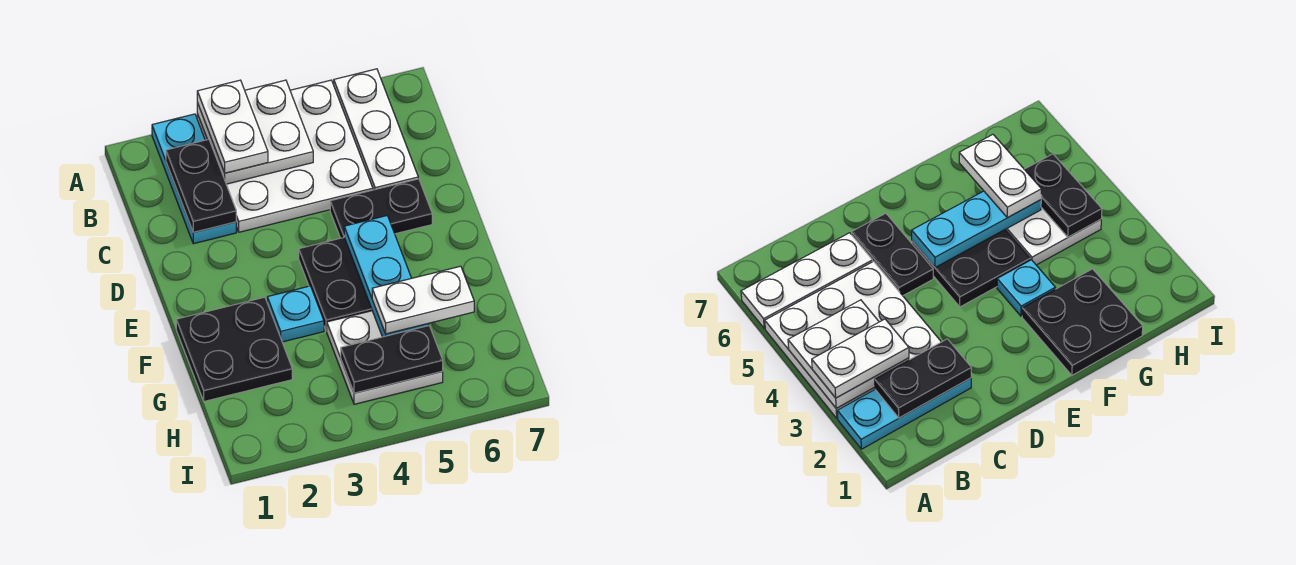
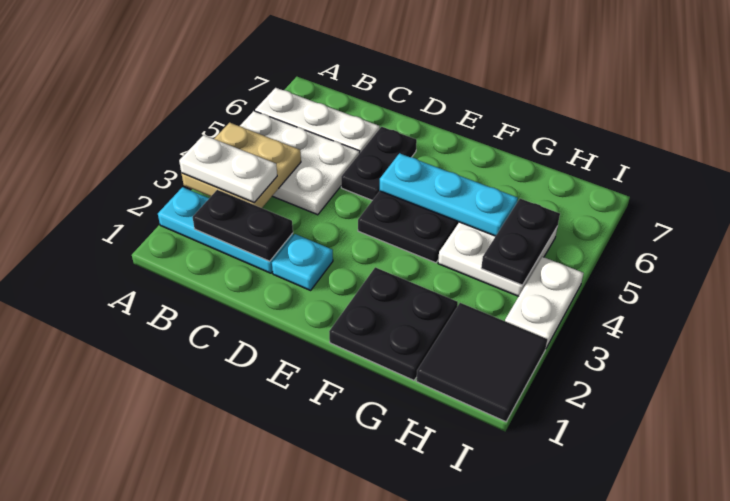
white plate A3:C5 level 1 -> white plate A4:C5 level 1
white plate A3:B4 level 2 -> tan plate A3:B4 level 2
cyan plate F3 level 1 -> cyan plate D2 level 1
white plate G5:G6 level 3 -> white plate I3:I4 level 1
none -> black tile H1:I2 level 1

